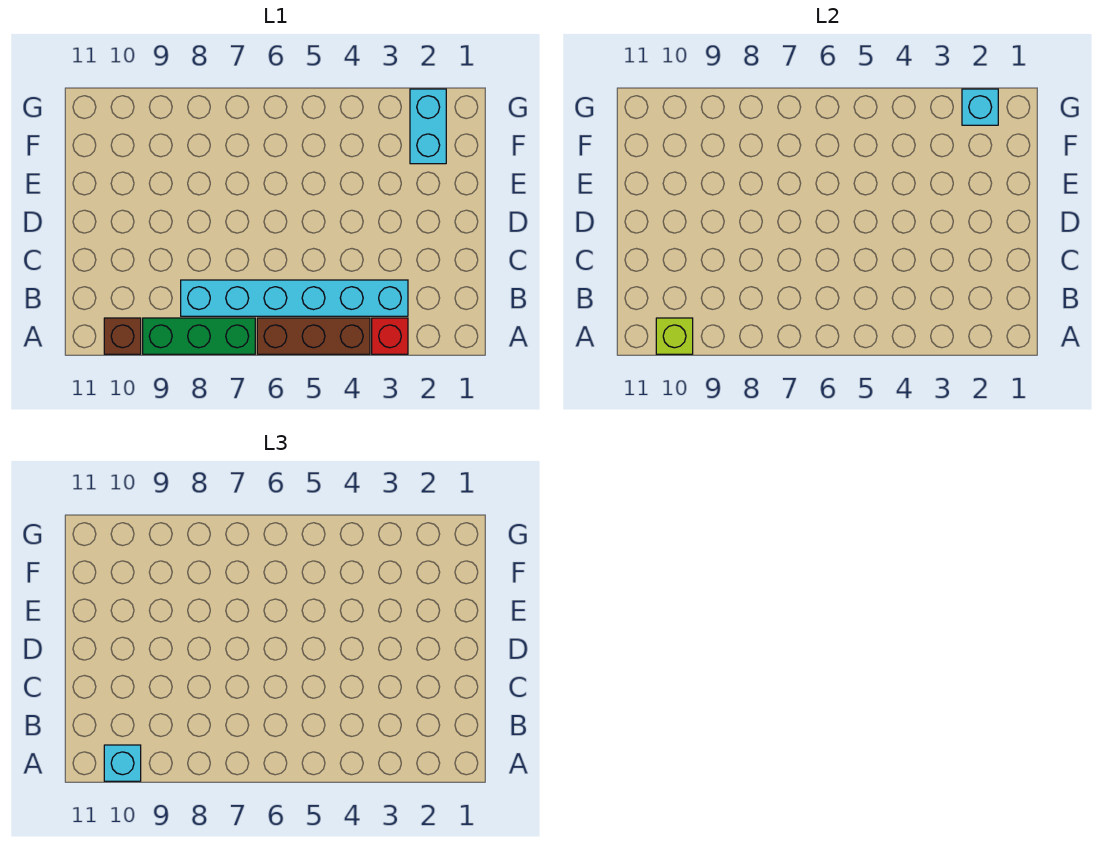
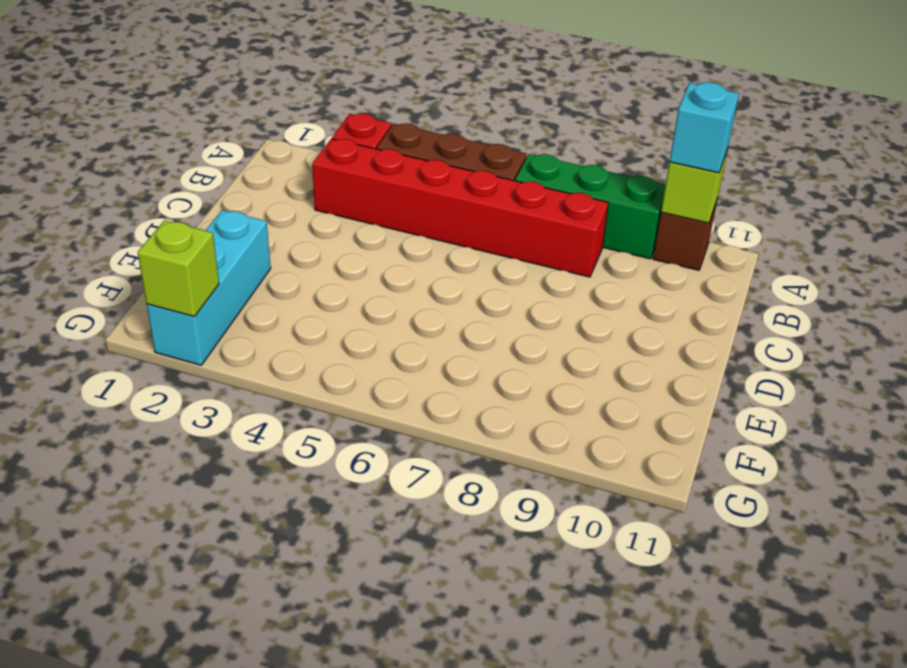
cyan brick B3:B8 level 1 -> red brick B3:B8 level 1
cyan brick F2:G2 level 1 -> cyan brick E2:G2 level 1
cyan brick G2 level 2 -> lime brick G2 level 2

